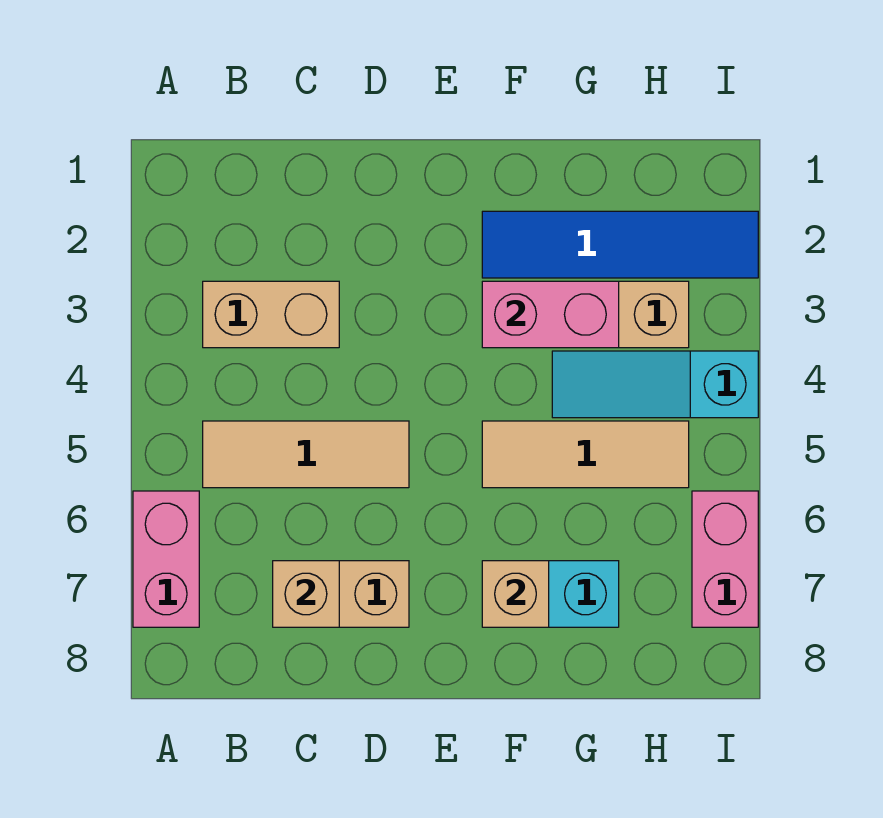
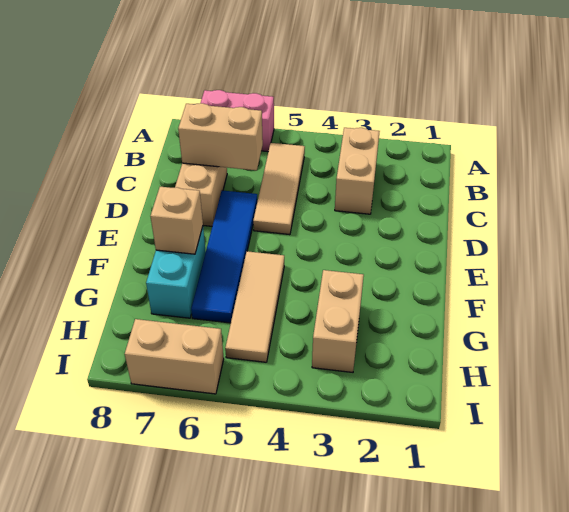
tan brick C7 level 2 -> tan brick C6:C7 level 2
blue tile F2:I2 level 1 -> blue tile D6:G6 level 1
pink brick F3:G3 level 2 -> none
cyan slope G4:I4 level 1 top I -> none
pink brick I6:I7 level 1 -> tan brick I6:I7 level 1

